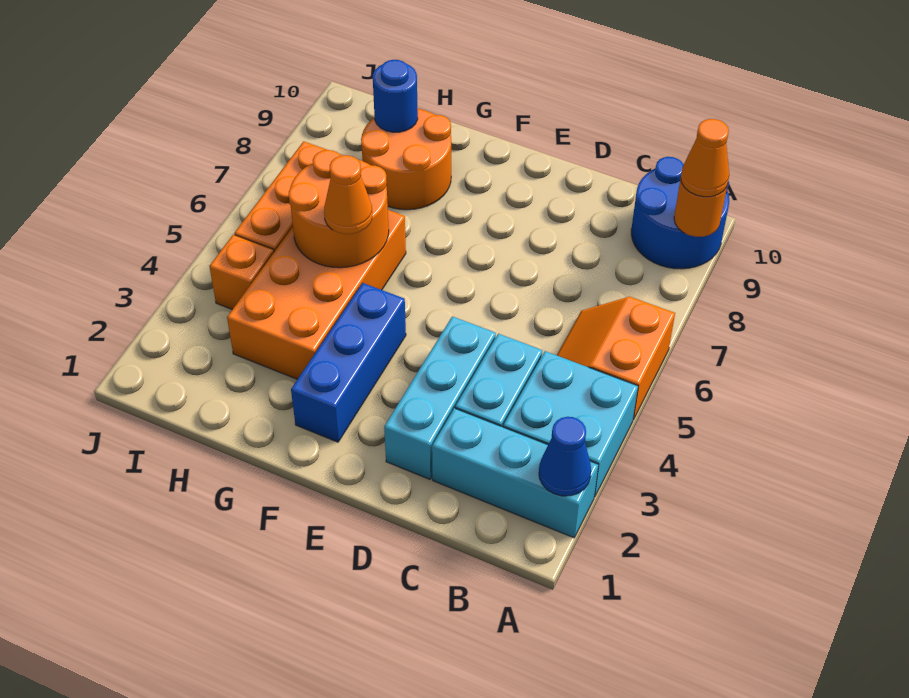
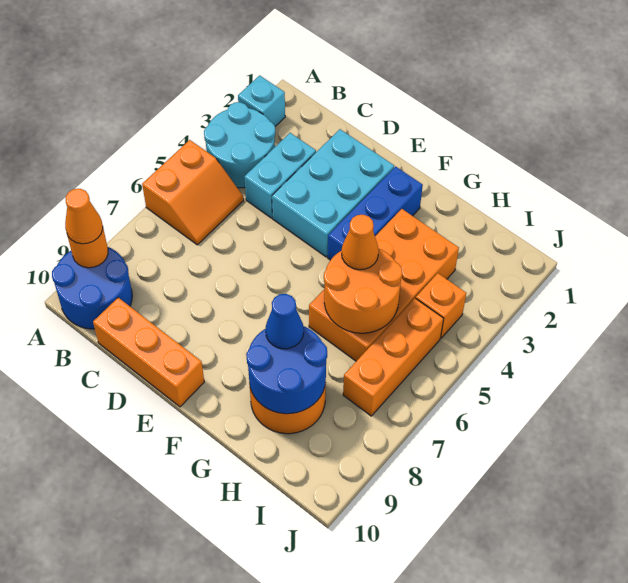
cyan brick A2:C2 level 1 -> cyan brick A2 level 1
blue cone A2 level 2 -> blue cone G8 level 3
cyan brick A3:B4 level 1 -> cyan round brick A3:B4 level 1
none -> orange brick C10:E10 level 1
cyan brick D2:D4 level 1 -> cyan brick D2:E4 level 1
blue round brick H9 level 2 -> blue round brick G8:H9 level 2

